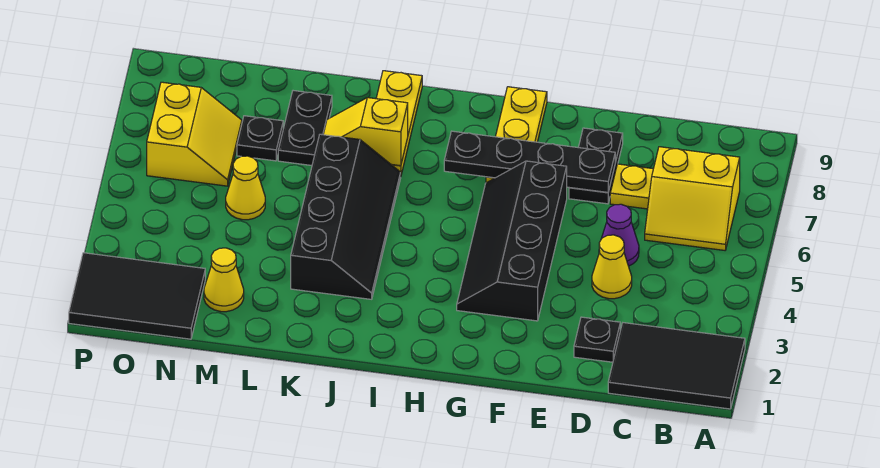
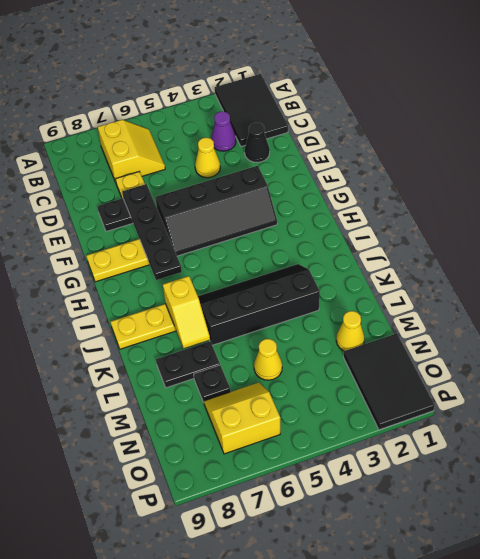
black plate D2 level 1 -> black cone D2 level 1
purple cone D5 level 1 -> purple cone C3 level 1

